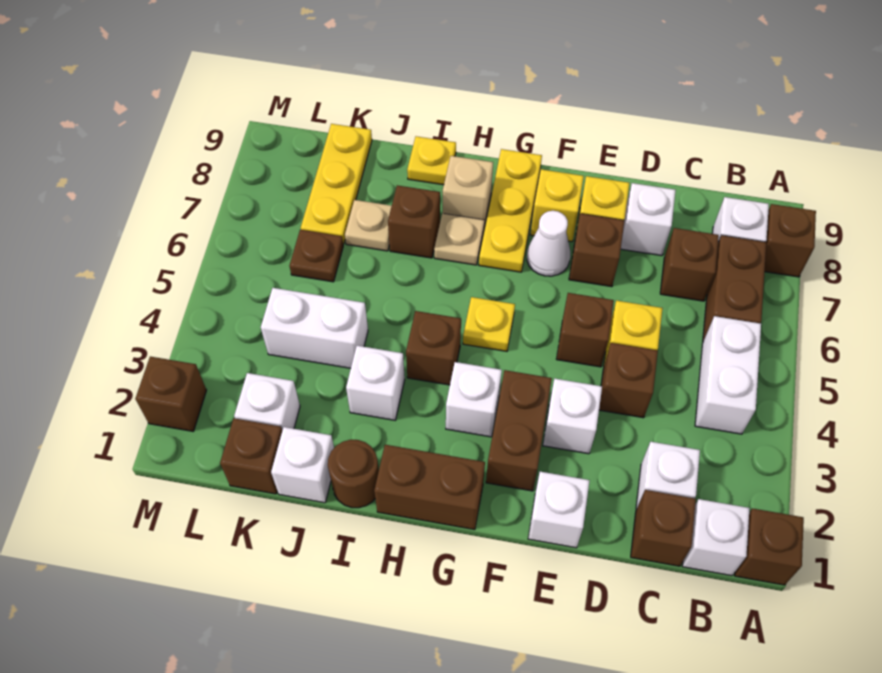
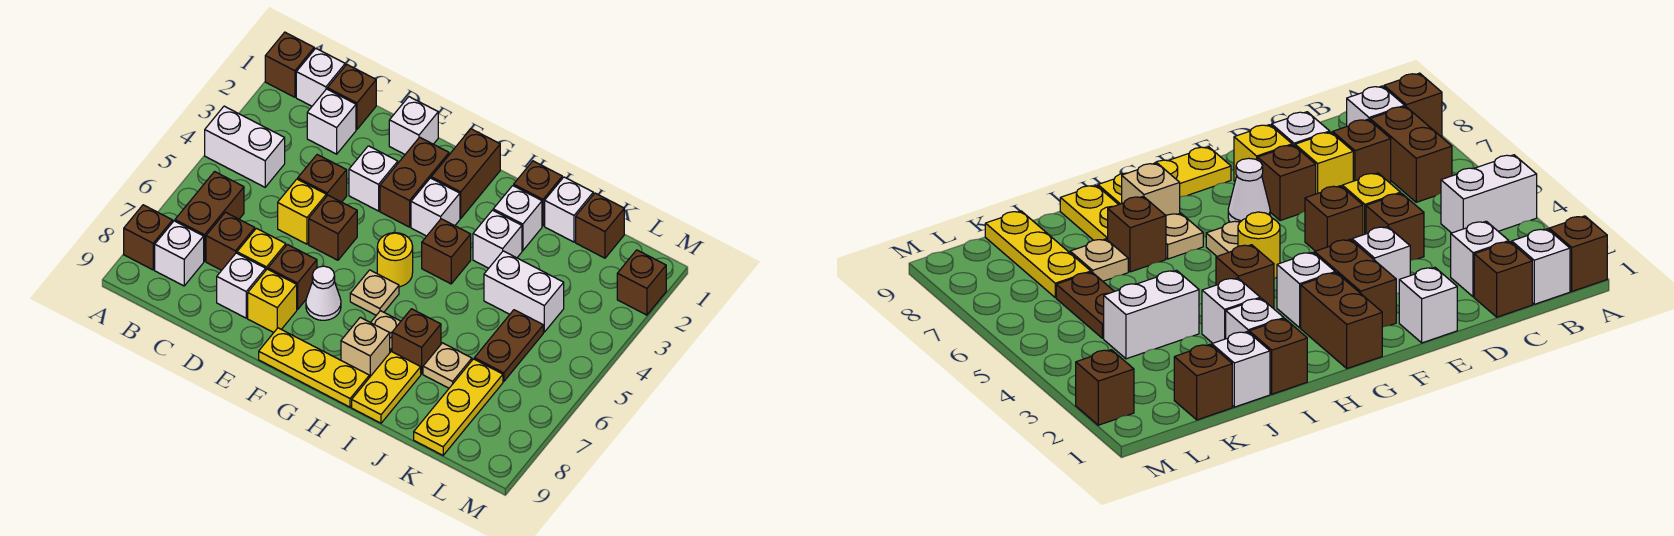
white brick B4:B5 level 1 -> white brick A4:B4 level 1
yellow brick F8 level 1 -> yellow brick D7 level 1
brown brick G1:H1 level 1 -> brown brick G1:G2 level 1
yellow plate G5 level 1 -> yellow round brick G5 level 1
none -> tan plate G6 level 1
yellow plate G7:G9 level 1 -> yellow plate F9:H9 level 1
brown round brick I1 level 1 -> brown brick I1 level 1
yellow plate I9 level 1 -> yellow plate I8:I9 level 1
white brick K2 level 1 -> white brick I2 level 1
brown plate K6 level 1 -> brown plate K5:K6 level 1

